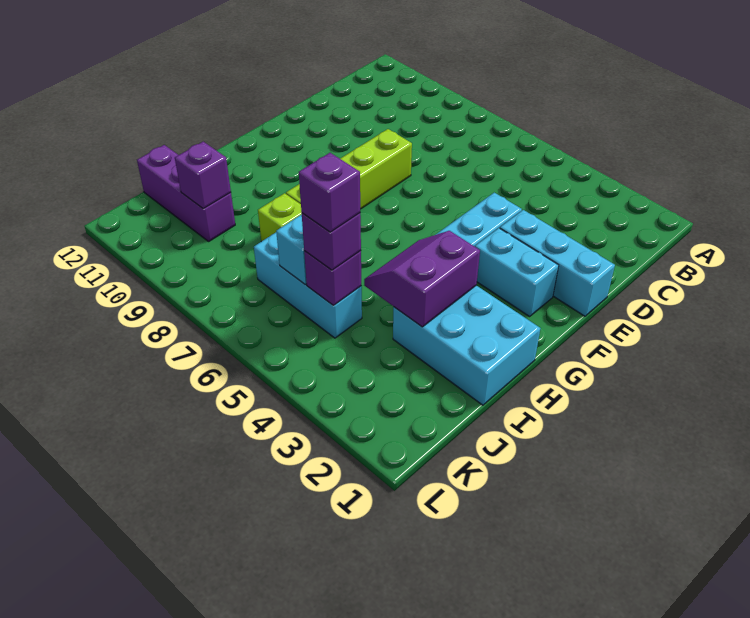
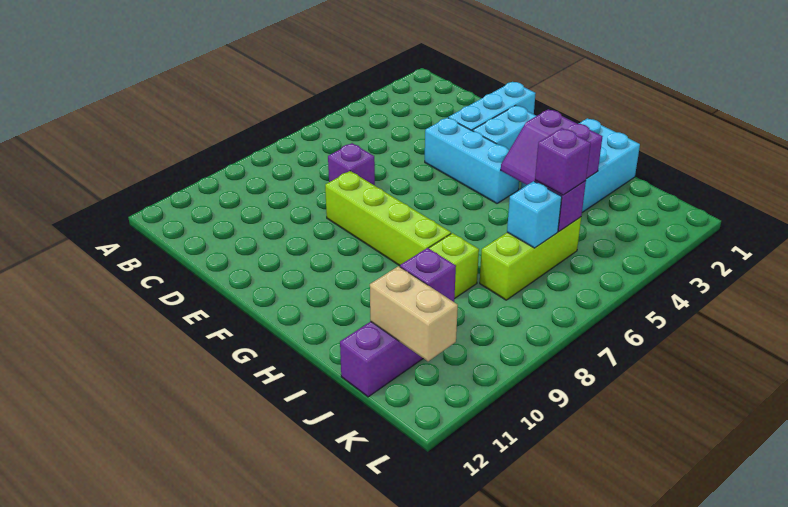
cyan brick J5:J7 level 1 -> lime brick J5:J7 level 1
purple brick J5 level 4 -> purple brick D7 level 1
none -> tan brick J11:K11 level 2

